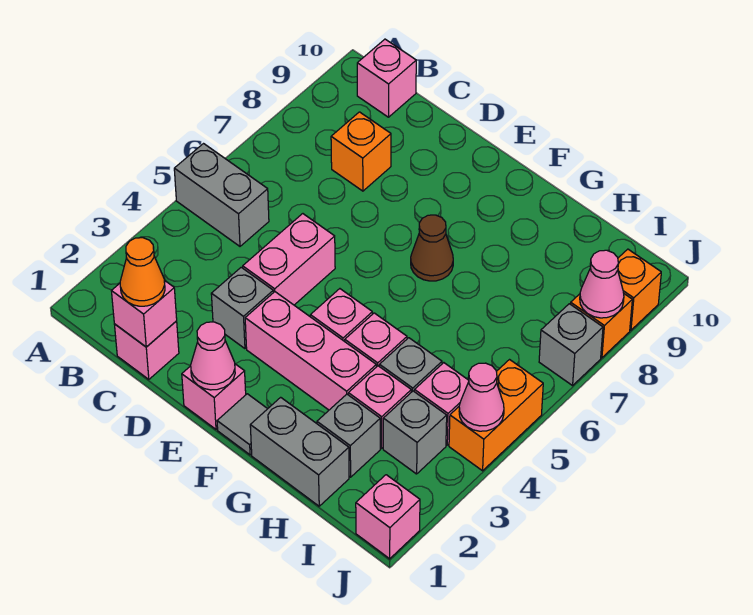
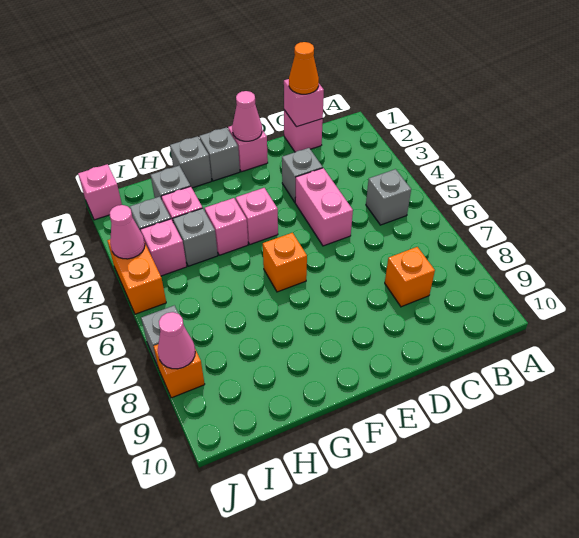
grey brick A5:B5 level 1 -> grey brick B5 level 1
pink brick B10 level 1 -> none
pink brick E3:G3 level 1 -> none
grey tile F1 level 1 -> grey brick F1 level 1
brown cone F7 level 1 -> none
grey brick G1:H1 level 1 -> grey brick G1 level 1
orange brick J9 level 1 -> orange brick F6 level 1

